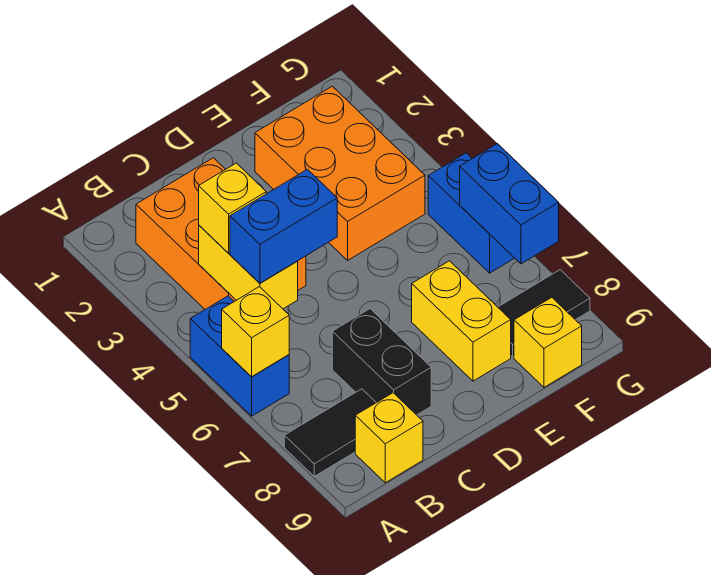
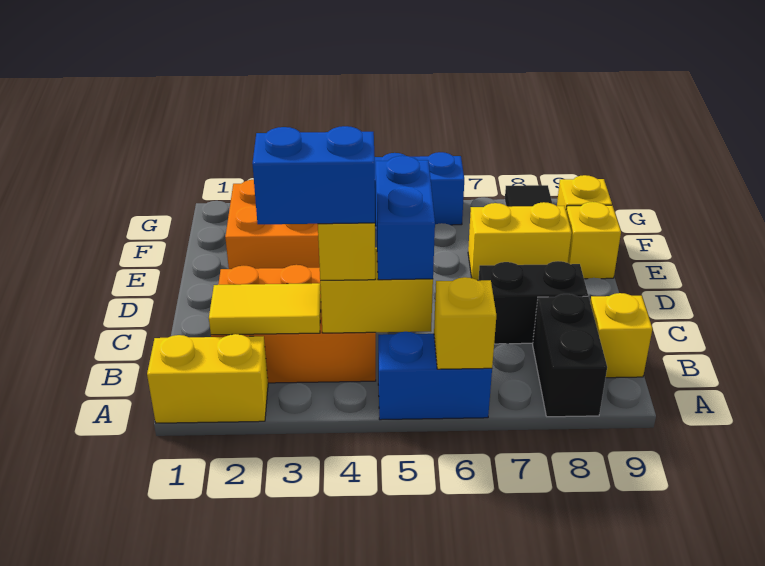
none -> yellow brick A1:A2 level 1
black tile A8:B8 level 1 -> black brick A8:B8 level 1
none -> yellow tile B2:B3 level 2
none -> yellow brick E9 level 1
blue brick G6:G7 level 2 -> blue brick B3:B4 level 4

